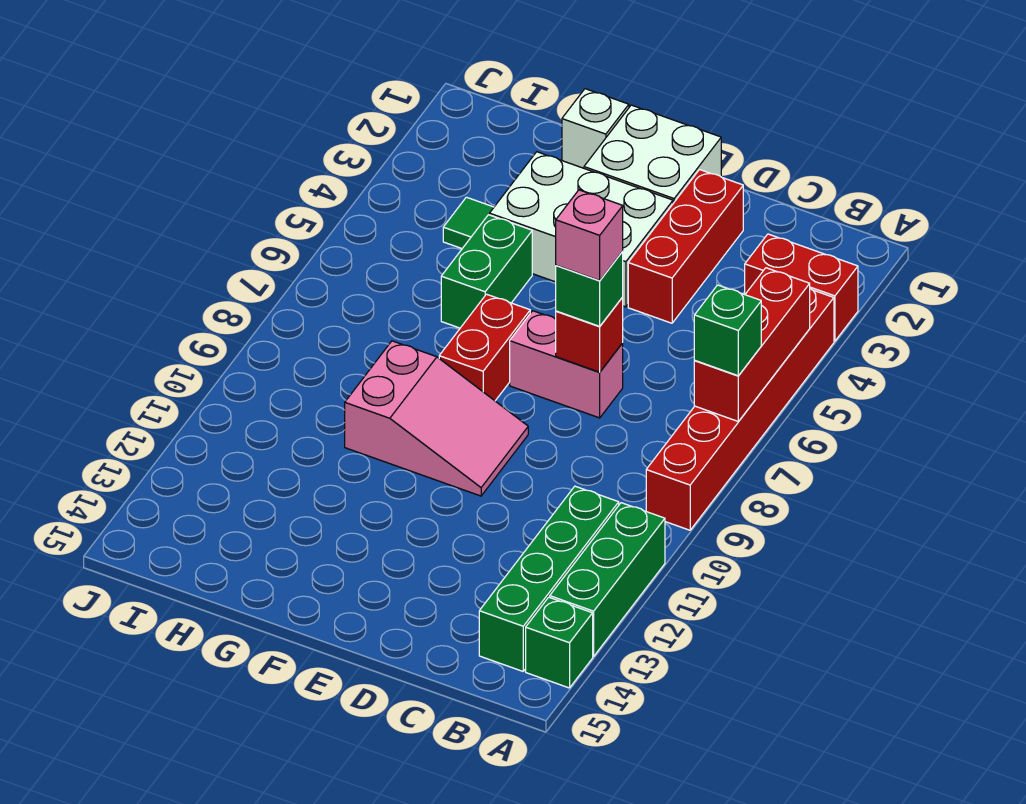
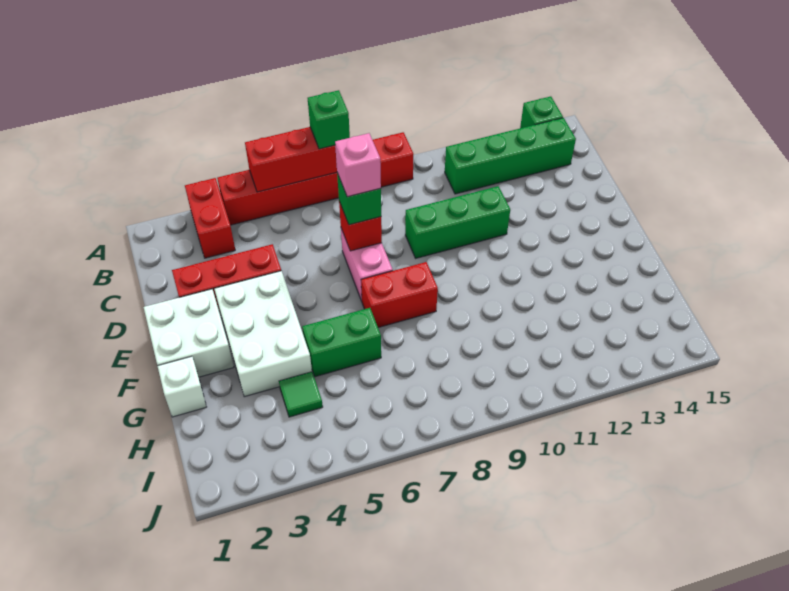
green brick A11:A13 level 1 -> green brick D9:D11 level 1
pink slope E9:G10 level 1 top G -> none

